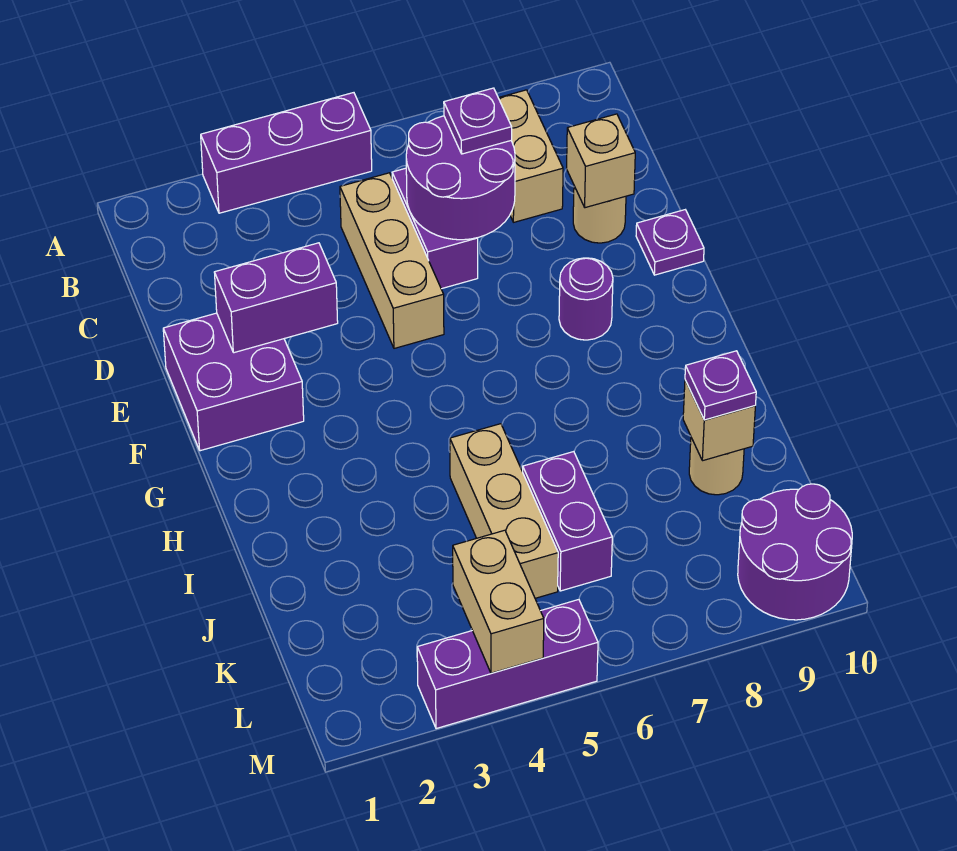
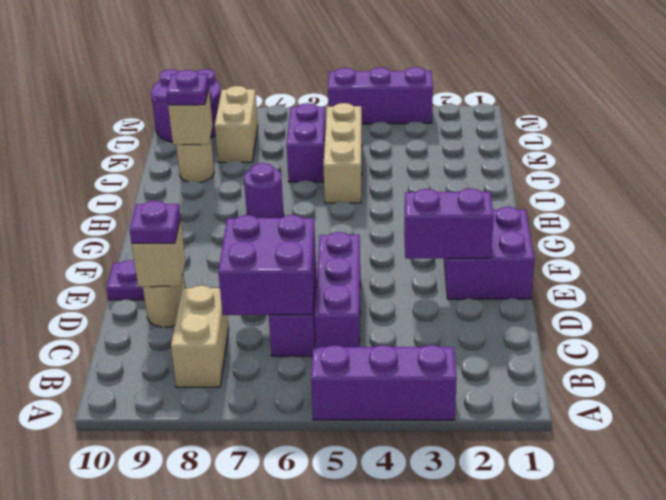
tan brick C5:E5 level 1 -> purple brick C5:E5 level 1
purple round brick C6:D7 level 2 -> purple brick C6:D7 level 2
purple plate C7 level 3 -> purple plate D9 level 3
purple round brick F8 level 1 -> purple round brick H7 level 1
tan brick L4:M4 level 2 -> tan brick K8:L8 level 1

